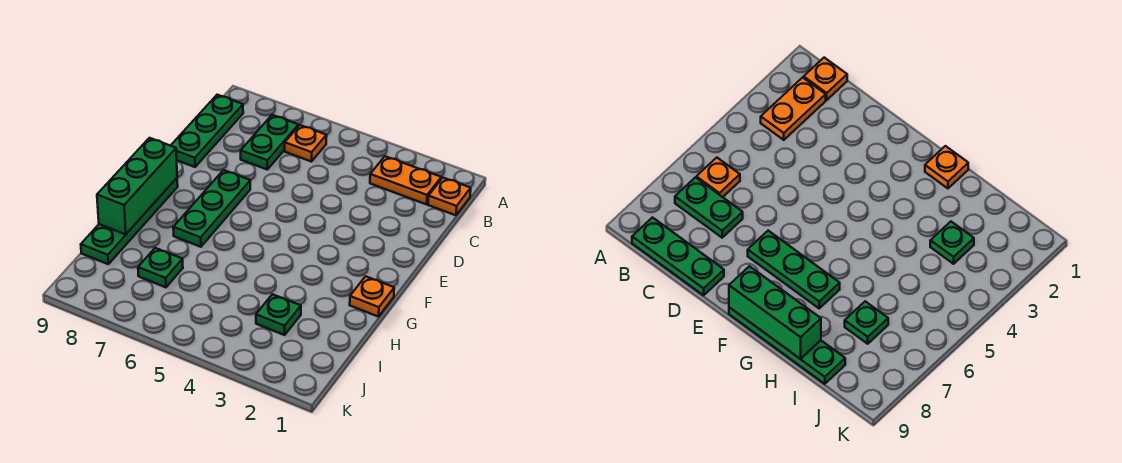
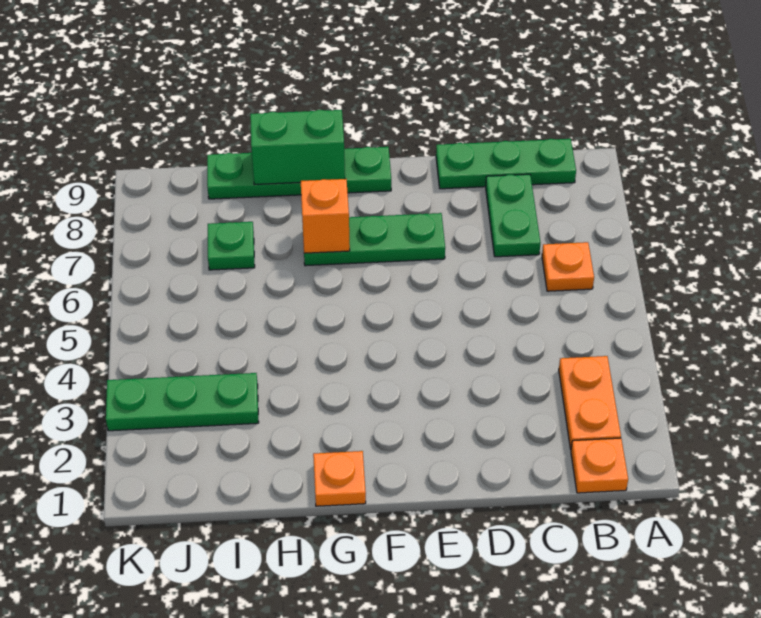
green plate B7:C7 level 1 -> green plate C7:C8 level 1
green brick F9:H9 level 2 -> green brick G9:H9 level 2
none -> orange brick G7 level 2
green plate I3 level 1 -> green plate I3:K3 level 1

